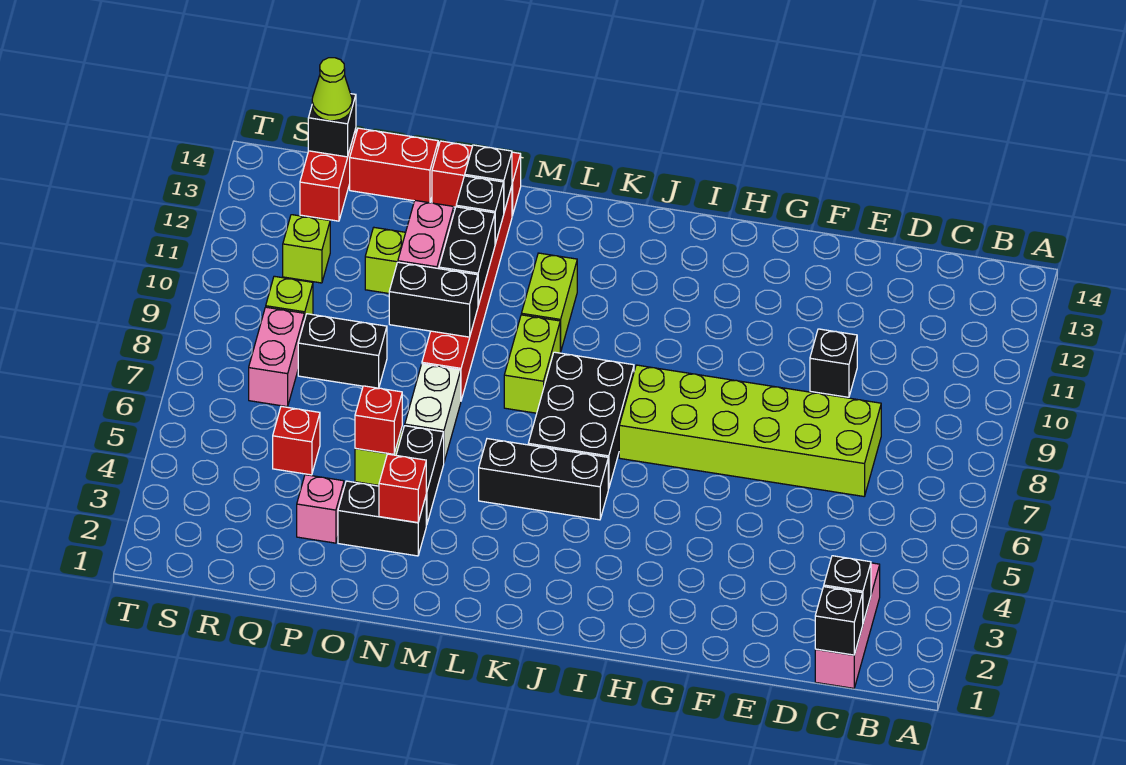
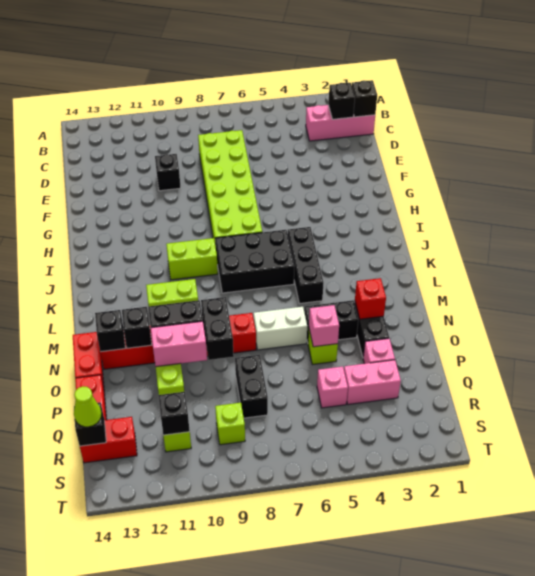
lime brick L8:L9 level 1 -> lime brick J9:J10 level 1
red brick O5 level 2 -> pink brick O5 level 2
red brick Q5 level 1 -> pink brick Q5 level 1
pink brick R7:R8 level 1 -> pink brick Q3:Q4 level 1
none -> black brick R11 level 2

